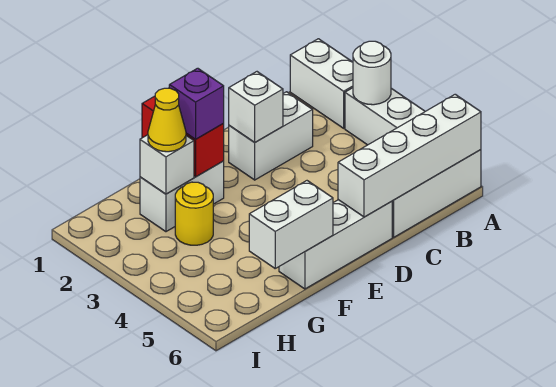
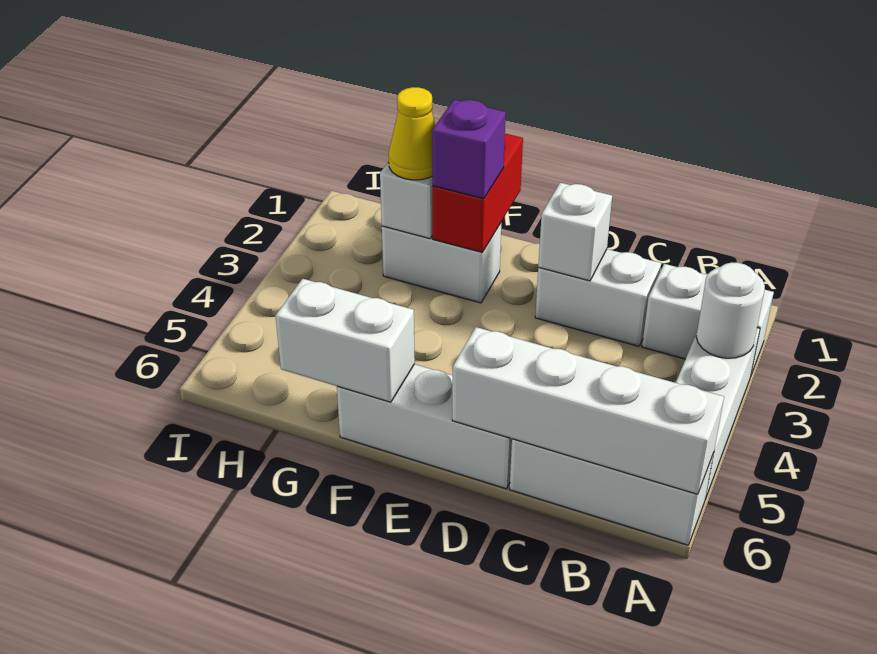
white brick A1:A2 level 1 -> white brick A2:B2 level 1
yellow round brick G3 level 1 -> none

